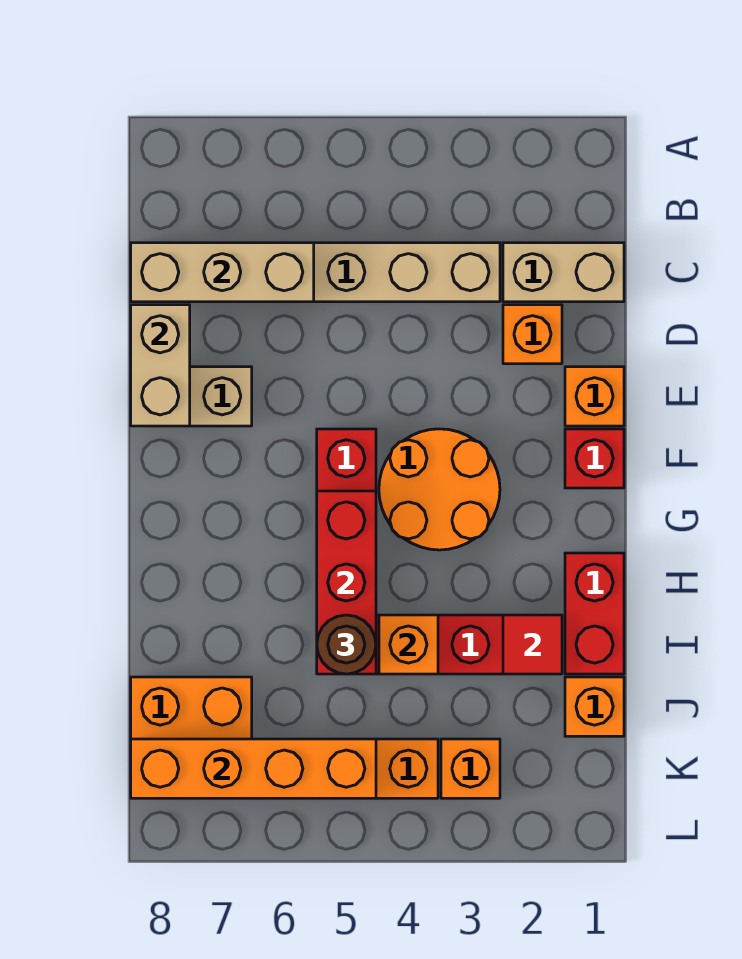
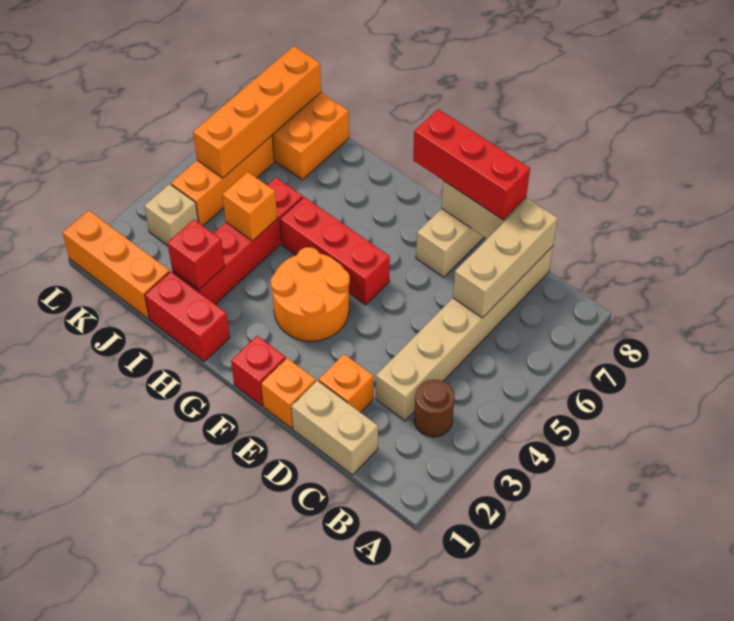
tan brick C1:C2 level 1 -> tan brick C1:D1 level 1
red brick G5:I5 level 2 -> red brick D8:F8 level 3
red tile I2 level 2 -> red brick I2 level 2
brown round brick I5 level 3 -> brown round brick B3 level 1
orange brick J1 level 1 -> orange brick J1:L1 level 1
orange brick K3 level 1 -> tan brick K3 level 1

